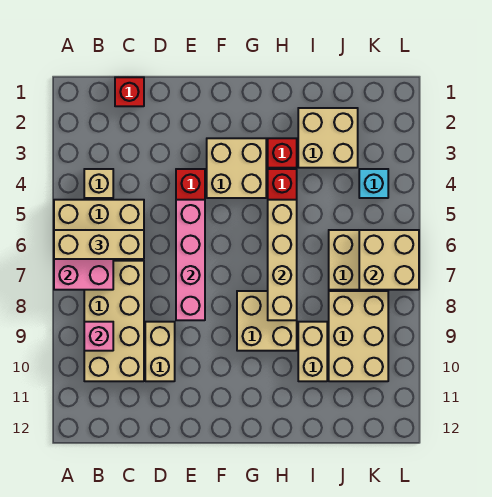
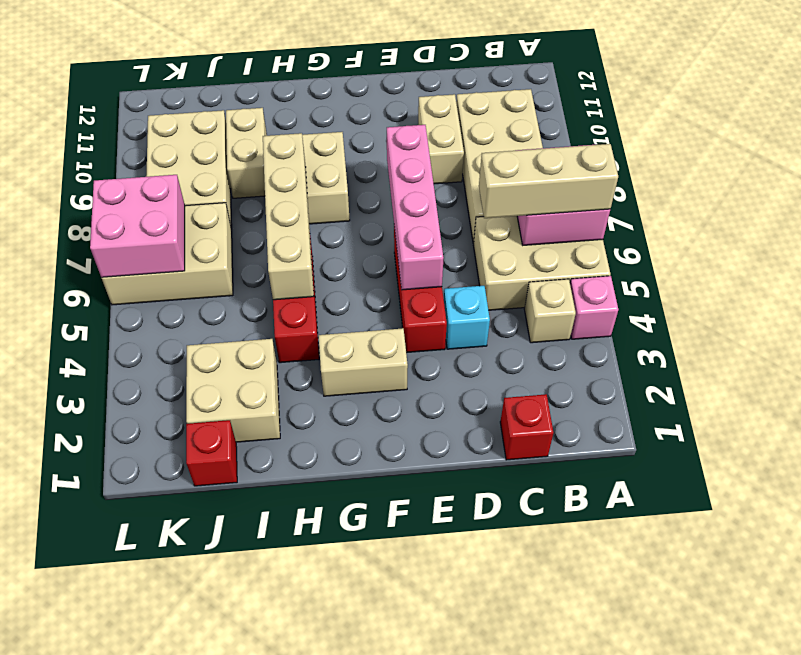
pink brick B9 level 2 -> pink brick A4 level 1
tan brick F3:G4 level 1 -> tan brick F3:G3 level 1
red brick H3 level 1 -> red brick J1 level 1
cyan brick K4 level 1 -> cyan brick D4 level 1
tan brick K6:L7 level 2 -> pink brick K6:L7 level 2

